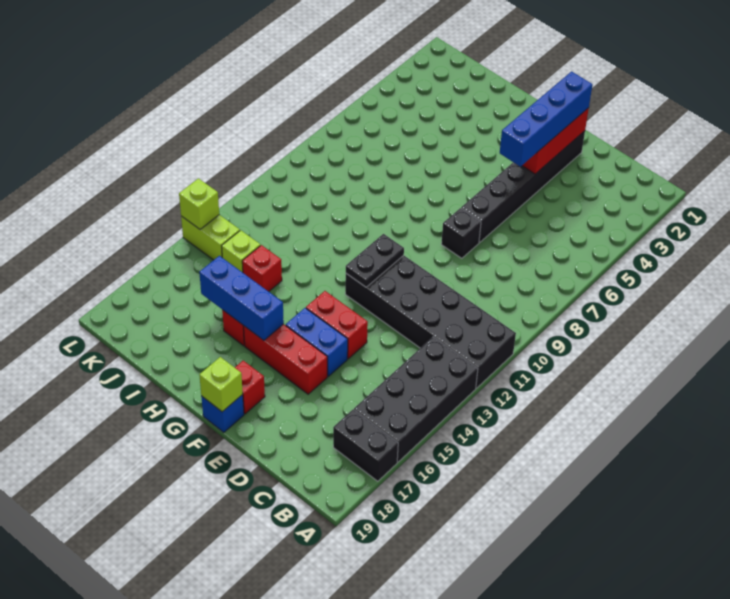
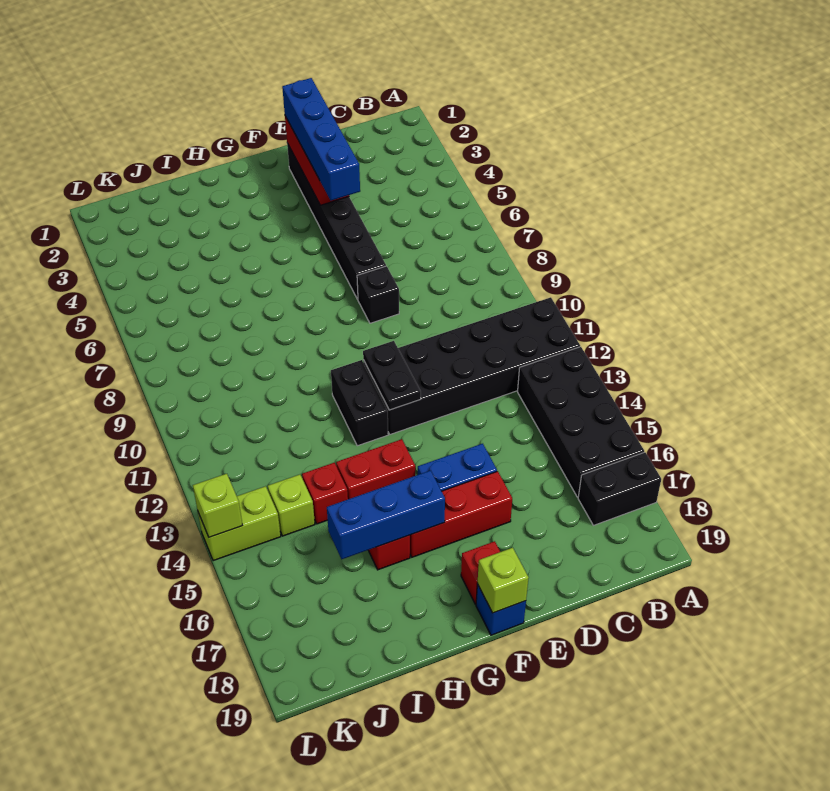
red brick E14:F14 level 1 -> red brick G14:H14 level 1
none -> black brick G11:G12 level 1

